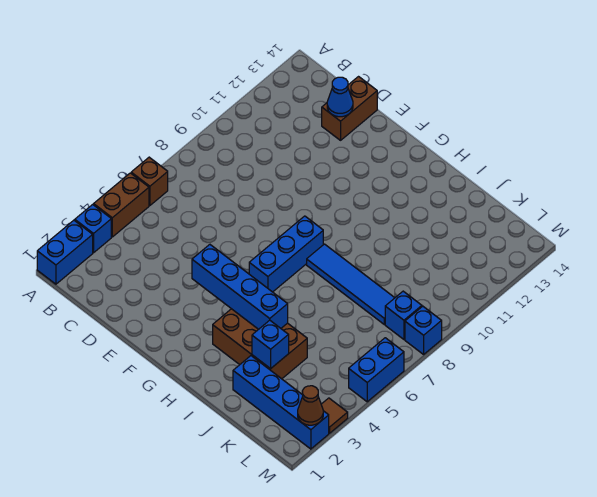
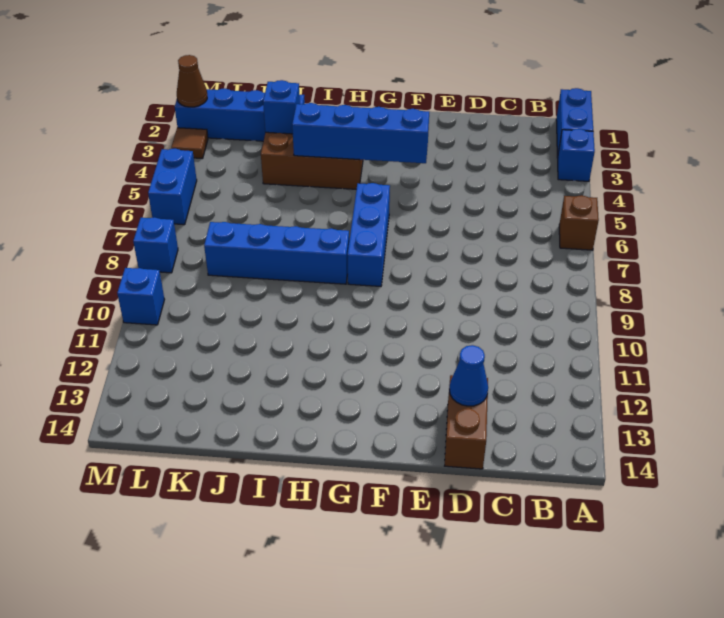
brown brick A4:A5 level 1 -> none
blue tile H8:K8 level 1 -> blue brick H8:K8 level 1
blue brick L8 level 1 -> blue brick M10 level 1

